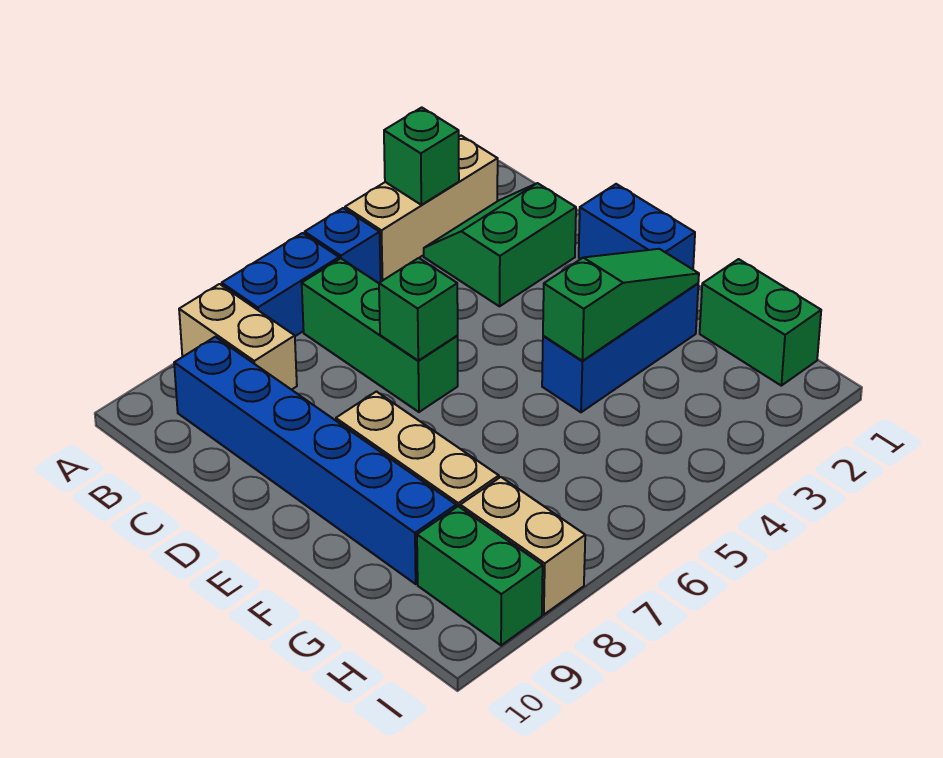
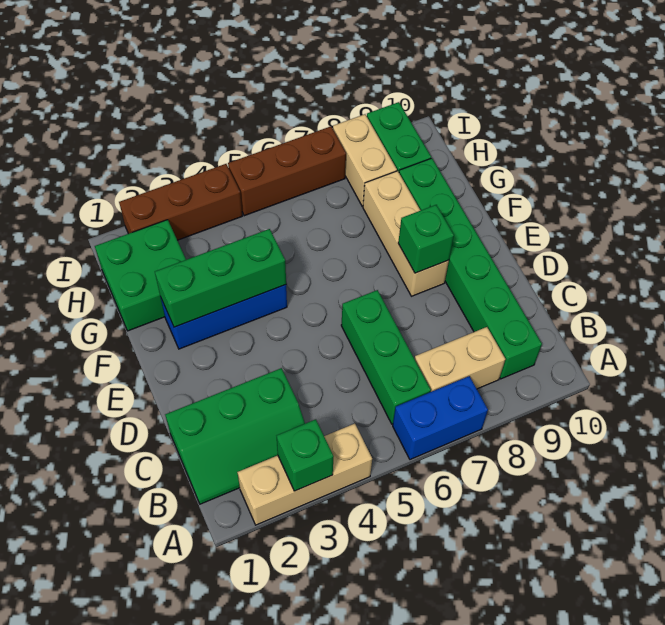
blue brick A5 level 1 -> none
tan brick A8:B8 level 1 -> tan brick B7:B8 level 1
green slope B2:C3 level 1 top C -> green slope B1:C3 level 1 top C
blue brick B9:G9 level 1 -> green brick B9:G9 level 1
blue brick D1:E1 level 1 -> none
green brick D6 level 2 -> green brick E8 level 2
green slope F2:F4 level 2 top 4 -> green brick F2:F4 level 2
green brick G1:H1 level 1 -> green brick G1:H2 level 1
none -> brown brick I2:I4 level 1
none -> brown brick I5:I7 level 1

